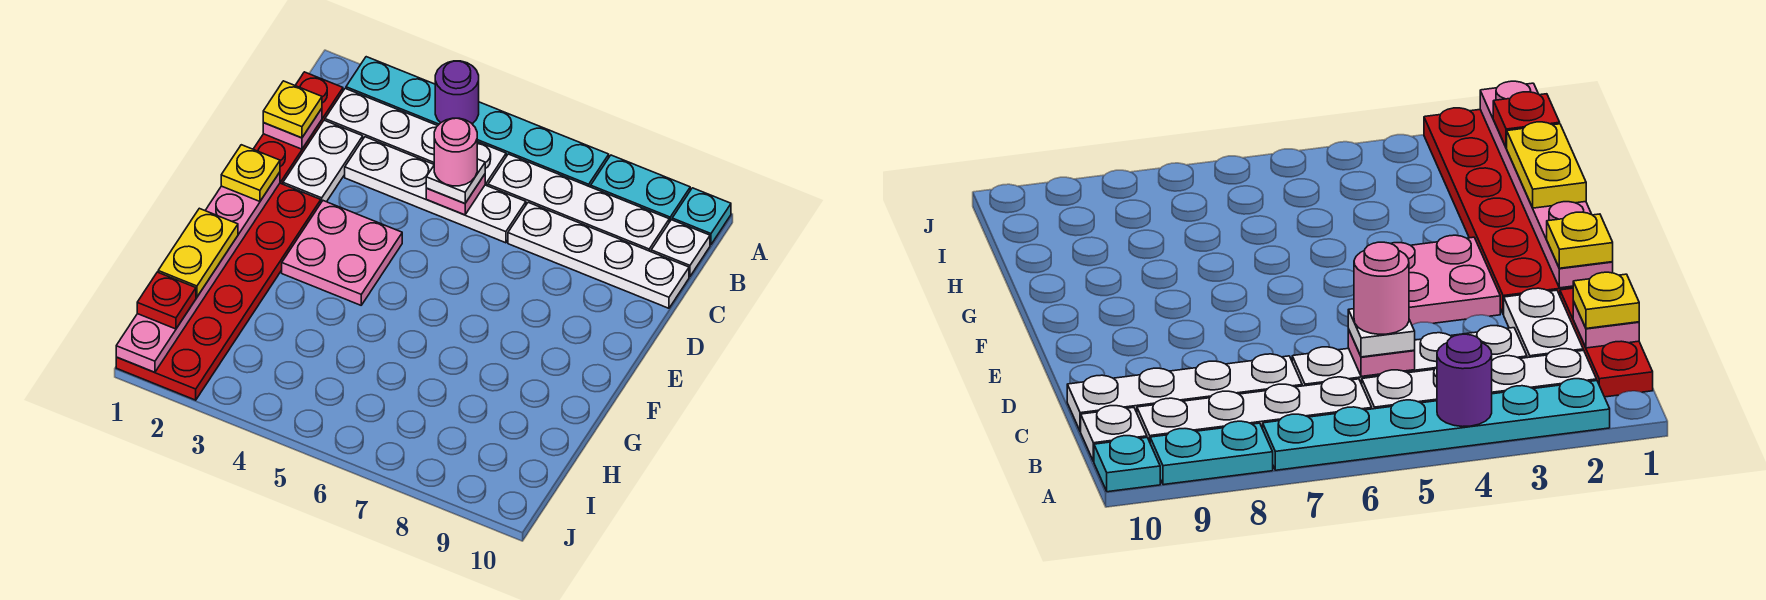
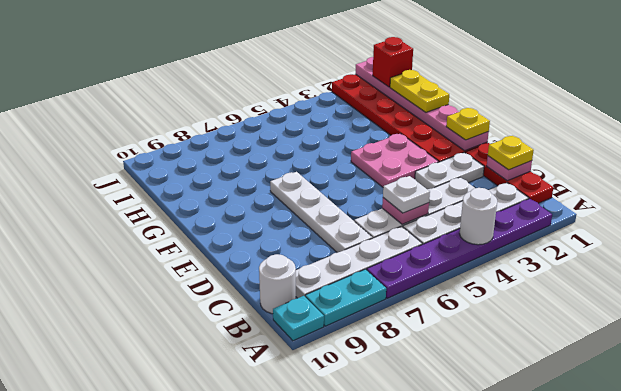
cyan plate A2:A7 level 1 -> purple plate A2:A7 level 1
purple round brick A4 level 2 -> white round brick A4 level 2
white plate B10 level 1 -> white round brick B10 level 1
white plate C2:D2 level 1 -> white plate D2:D3 level 1
pink round brick C5 level 4 -> none
white plate C7:C10 level 1 -> white plate C7:F7 level 1
red plate I1 level 3 -> red brick I1 level 3

